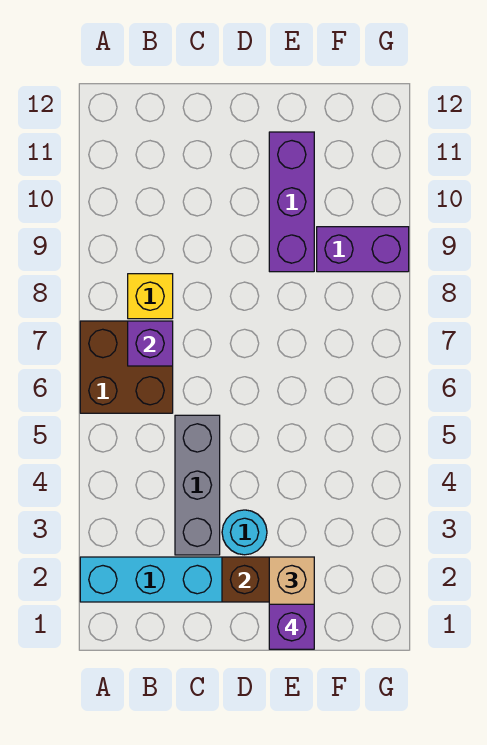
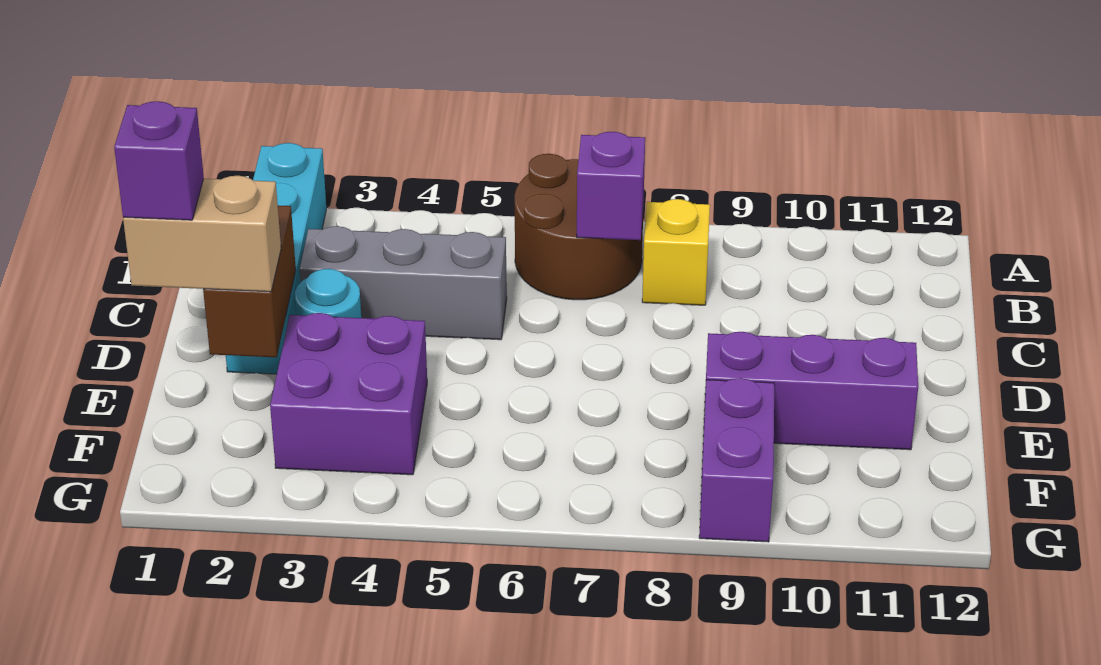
brown brick A6:B7 level 1 -> brown round brick A6:B7 level 1
none -> purple brick E3:F4 level 1

